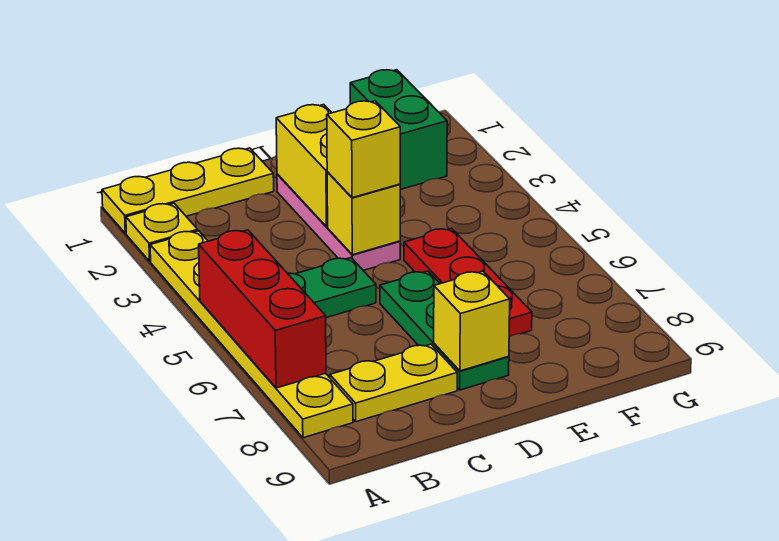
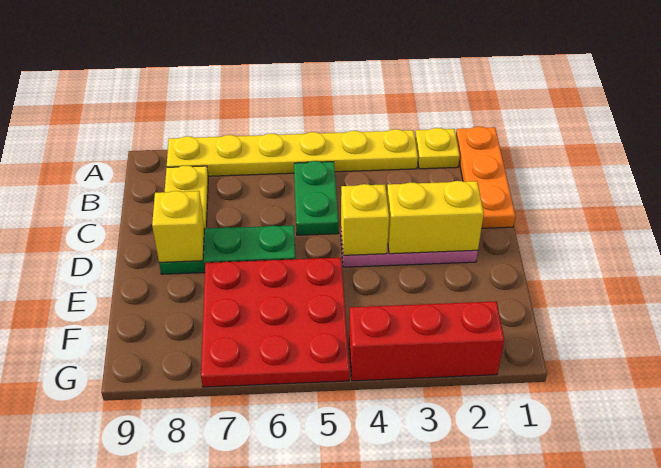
yellow plate A1:C1 level 1 -> orange plate A1:C1 level 1
red brick A5:A7 level 2 -> red brick G2:G4 level 1
yellow brick D4 level 3 -> none
red plate E5:E7 level 1 -> red plate E5:G7 level 1
green brick F1:F2 level 1 -> none

